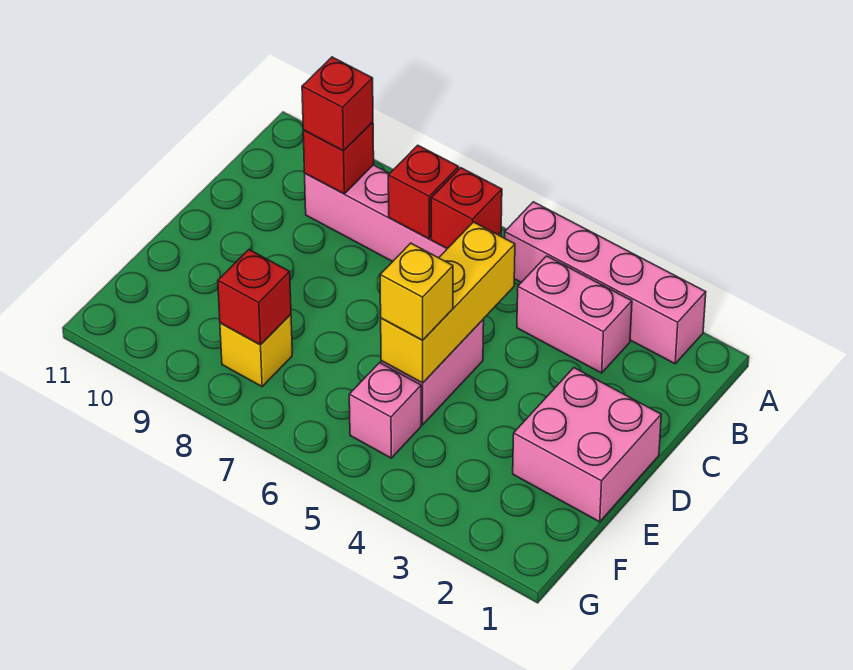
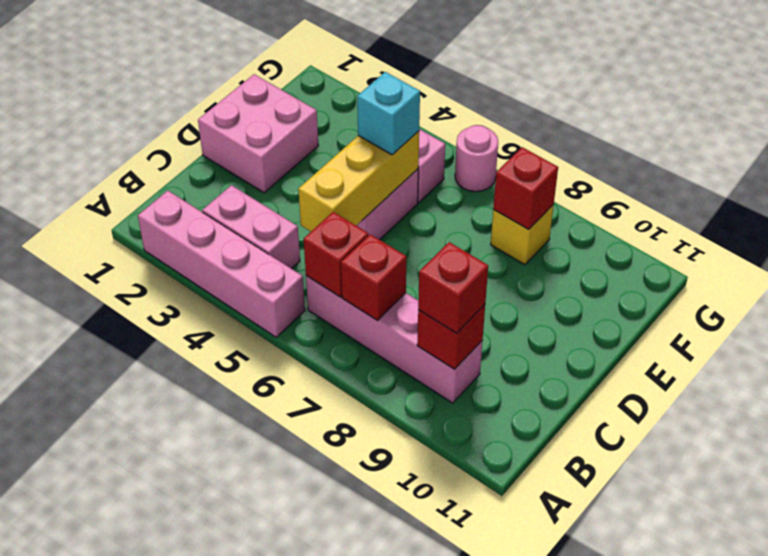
yellow brick E5 level 3 -> cyan brick E5 level 3
none -> pink round brick G6 level 1

